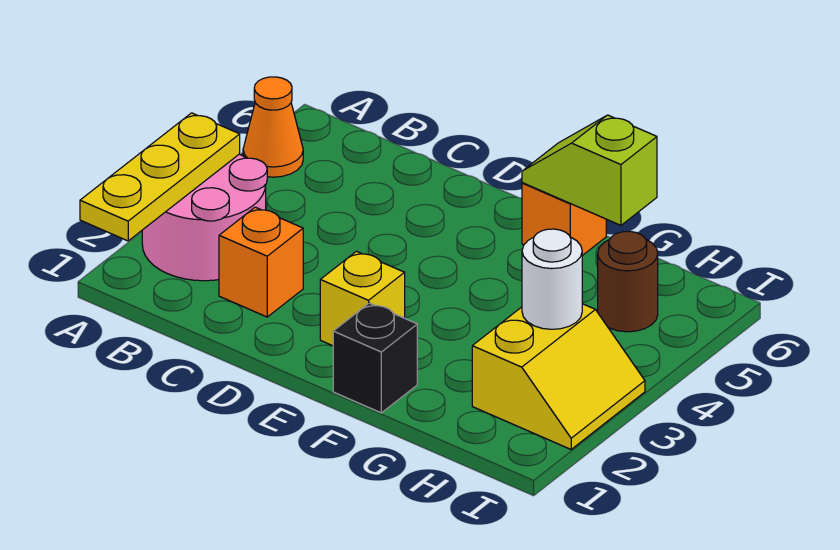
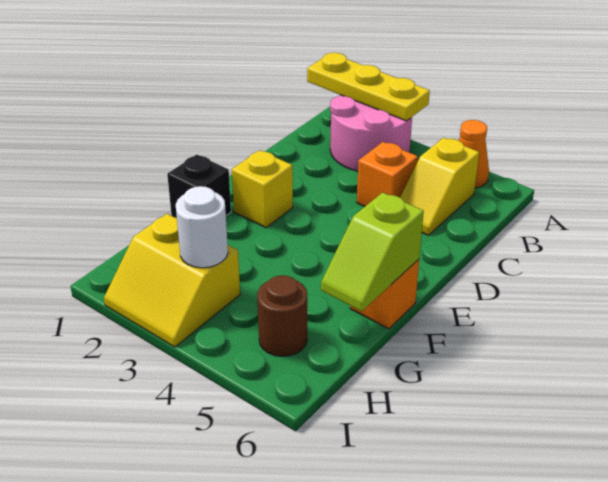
none -> yellow slope B5:C5 level 1 top B
orange brick C2 level 1 -> orange brick C4 level 1
lime slope F6:G6 level 2 top G -> lime slope F6:G6 level 2 top F

